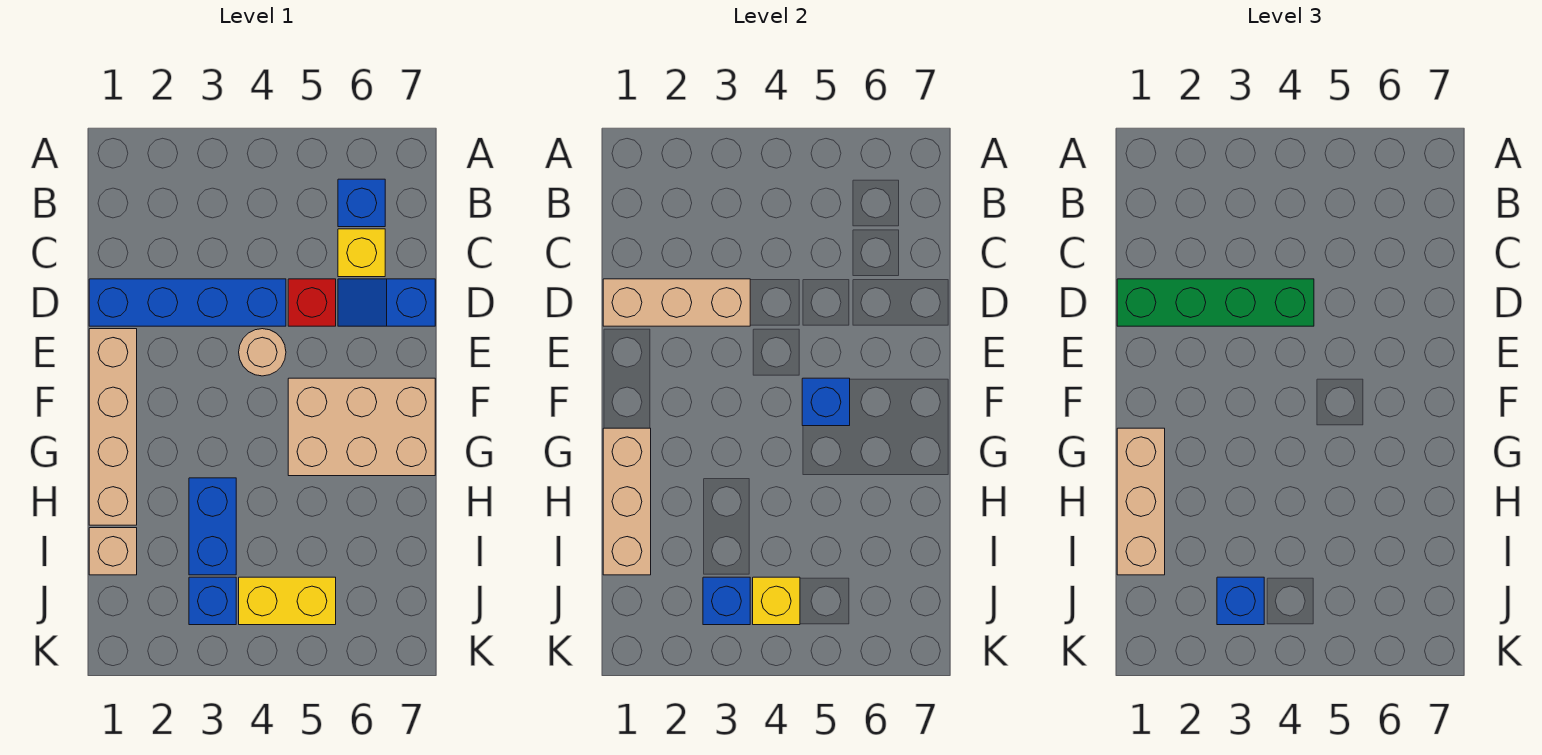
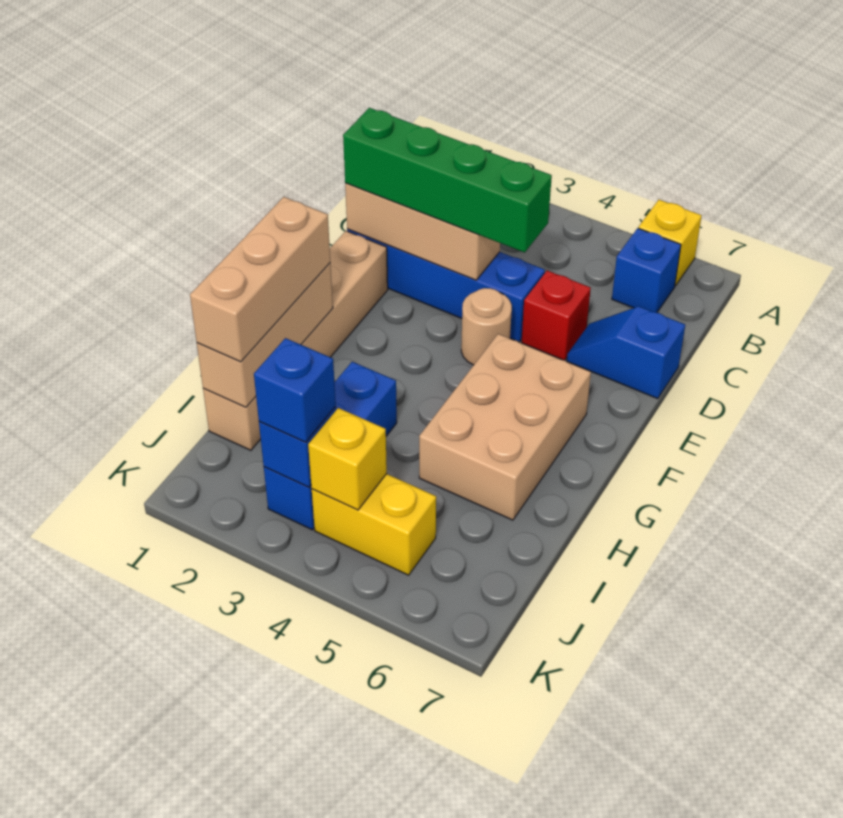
yellow brick C6 level 1 -> yellow brick A6 level 1
tan brick F5:G7 level 1 -> tan brick F5:H6 level 1
blue brick F5 level 2 -> none

